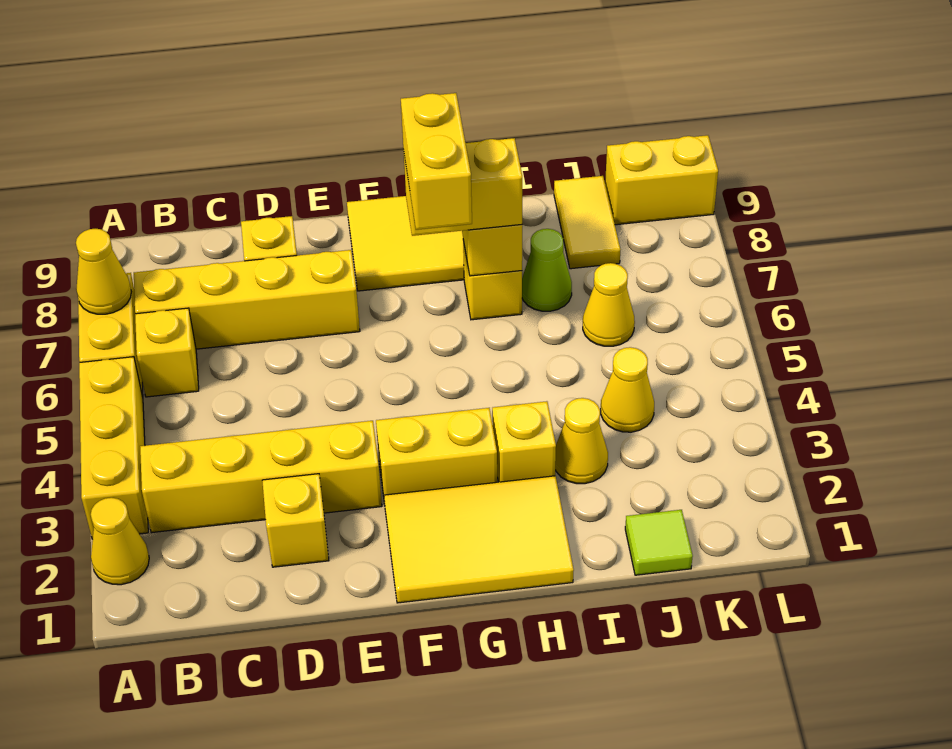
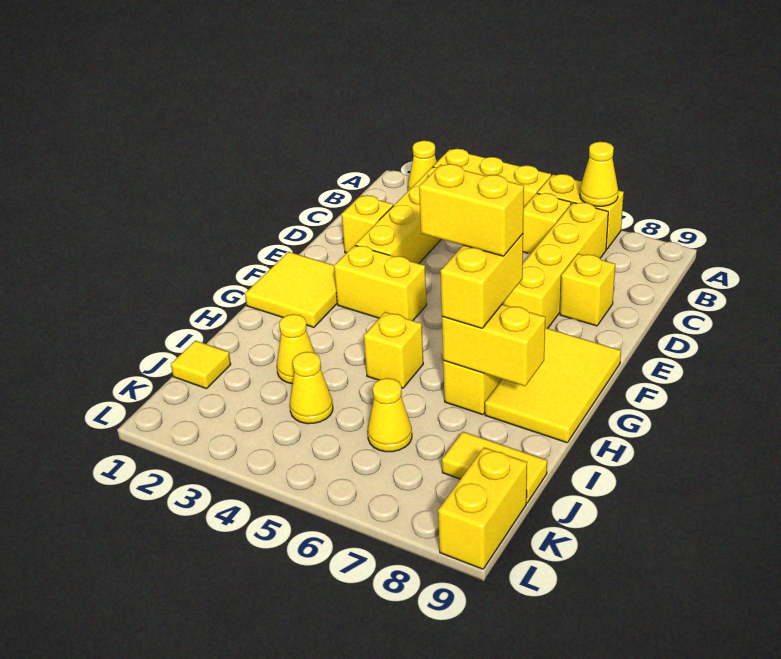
yellow tile F1:H2 level 1 -> yellow tile F1:G2 level 1
yellow brick F3:G3 level 1 -> yellow brick F3:F4 level 1
yellow brick H3 level 1 -> yellow brick H5 level 1
lime cone I7 level 1 -> none
lime tile J1 level 1 -> yellow tile J1 level 1

